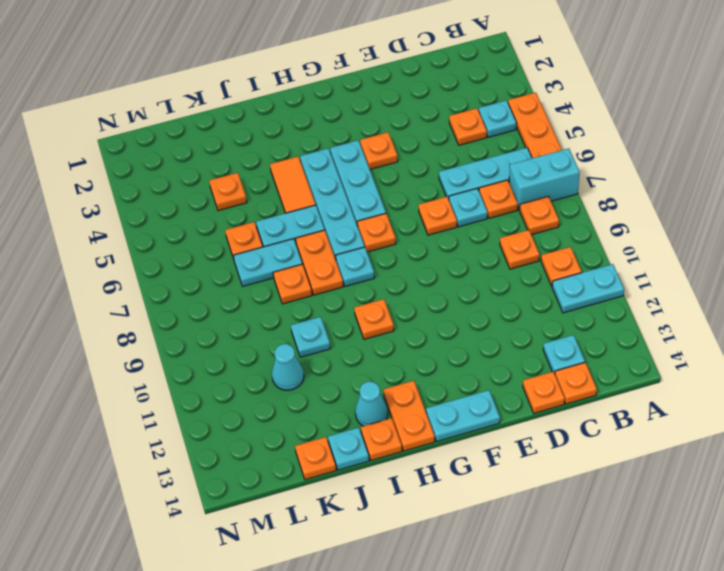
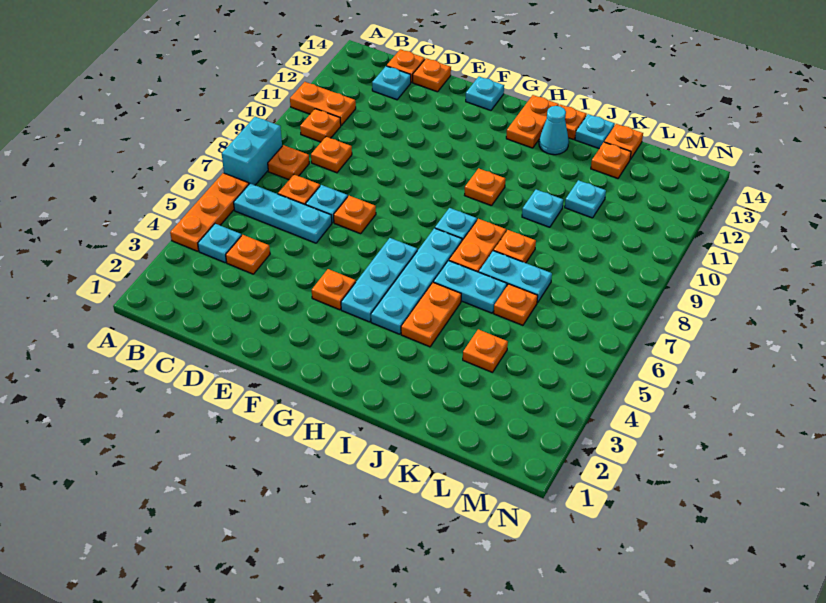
cyan brick A7:B7 level 1 -> cyan brick A7:A8 level 1
cyan plate A11:B11 level 1 -> orange plate A11:B11 level 1
cyan plate F14:G14 level 1 -> cyan plate F14 level 1
orange plate G7 level 1 -> orange plate K13 level 1
orange tile I4:I5 level 1 -> orange plate I4:I5 level 1
cyan cone K11 level 1 -> cyan plate K11 level 1

